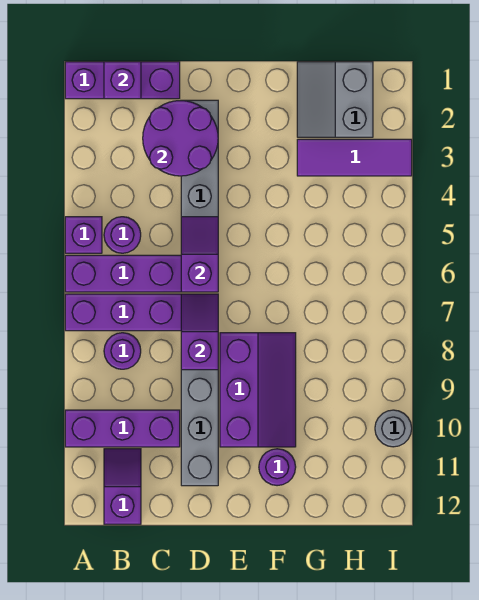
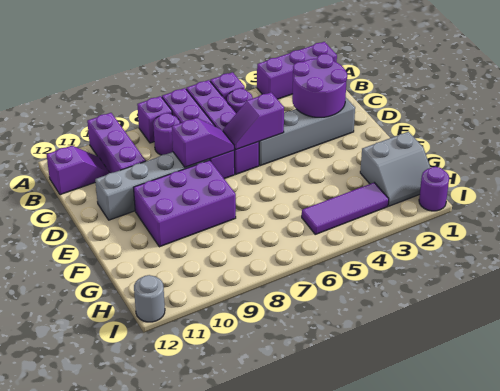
purple brick A1:C1 level 1 -> purple brick A1:A3 level 1
purple brick B1 level 2 -> purple brick A8 level 1
purple slope D5:D6 level 2 top 6 -> purple slope D5:D6 level 2 top 5
purple slope E8:F10 level 1 top E -> purple brick E8:F10 level 1
purple round brick F11 level 1 -> purple round brick I1 level 1
grey slope G1:H2 level 1 top H -> grey slope G1:H2 level 1 top G
purple tile G3:I3 level 1 -> purple tile H3:H5 level 1
grey round brick I10 level 1 -> grey round brick I12 level 1

